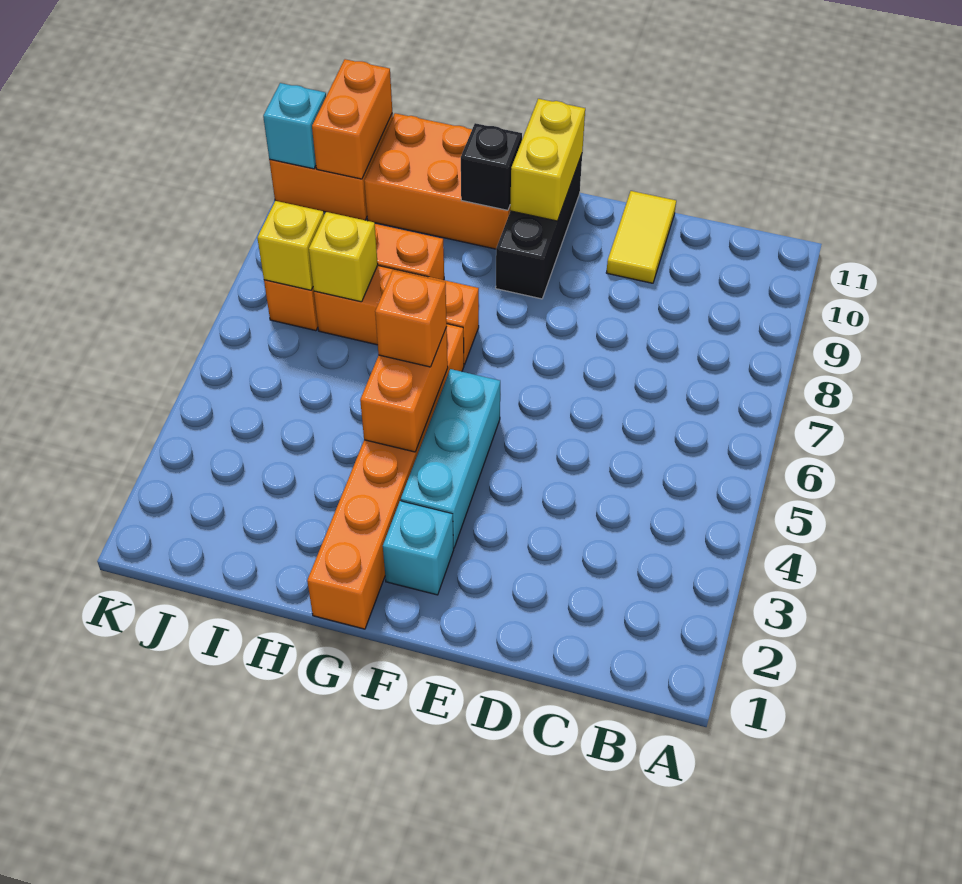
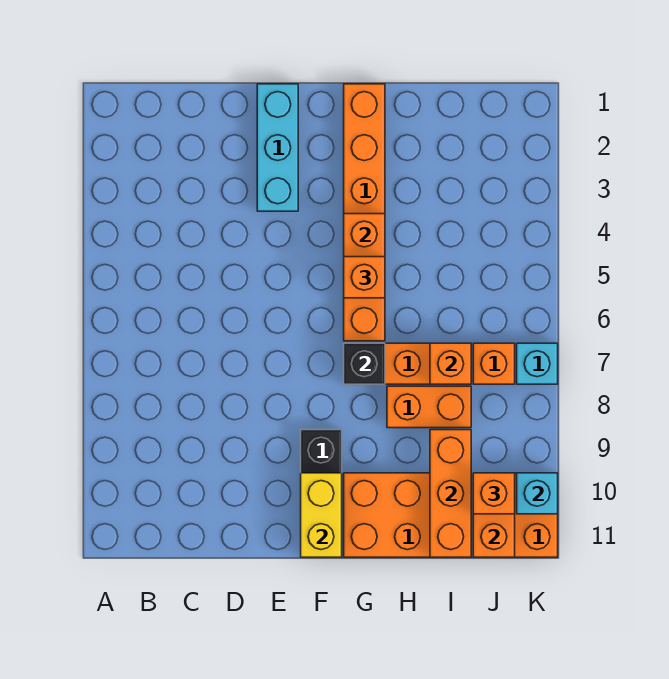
yellow tile D10:D11 level 1 -> none
cyan brick F2 level 1 -> cyan brick K7 level 1
cyan brick F3:F5 level 1 -> cyan brick E1:E3 level 1
black brick G10 level 2 -> black brick G7 level 2
yellow brick I7 level 2 -> orange brick I7 level 2
none -> orange brick I9:I11 level 2
yellow brick J7 level 2 -> none
none -> orange brick J10 level 3

